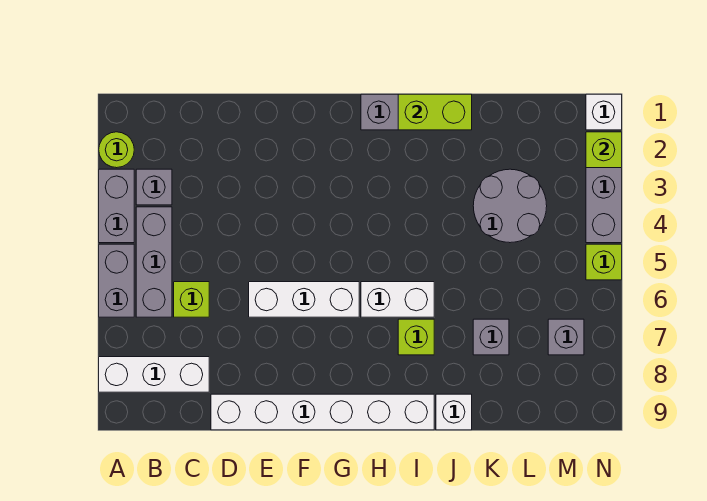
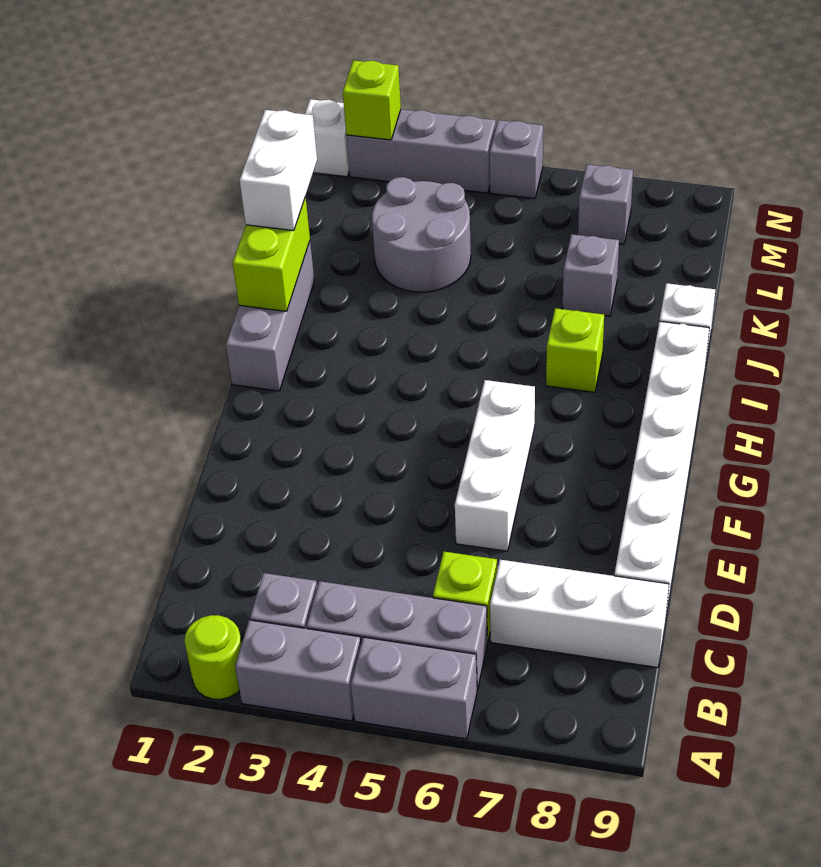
white brick A8:C8 level 1 -> white brick C7:C9 level 1
white brick H6:I6 level 1 -> white brick J1:K1 level 3
lime brick N5 level 1 -> grey brick N5 level 1

